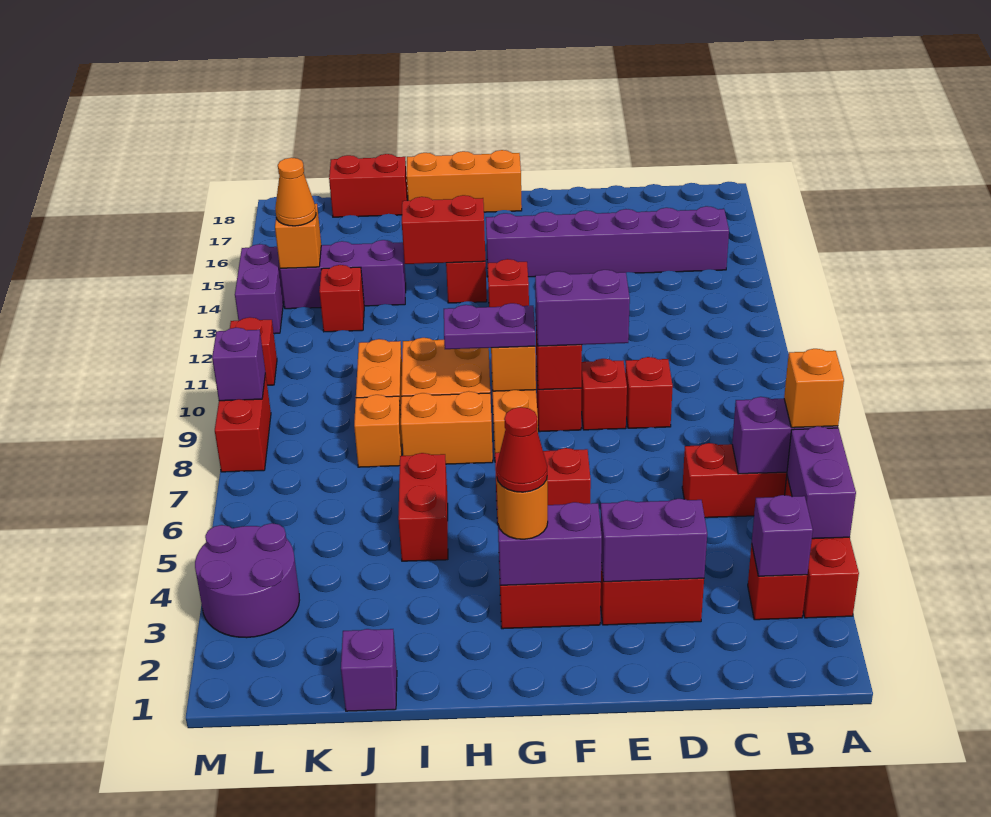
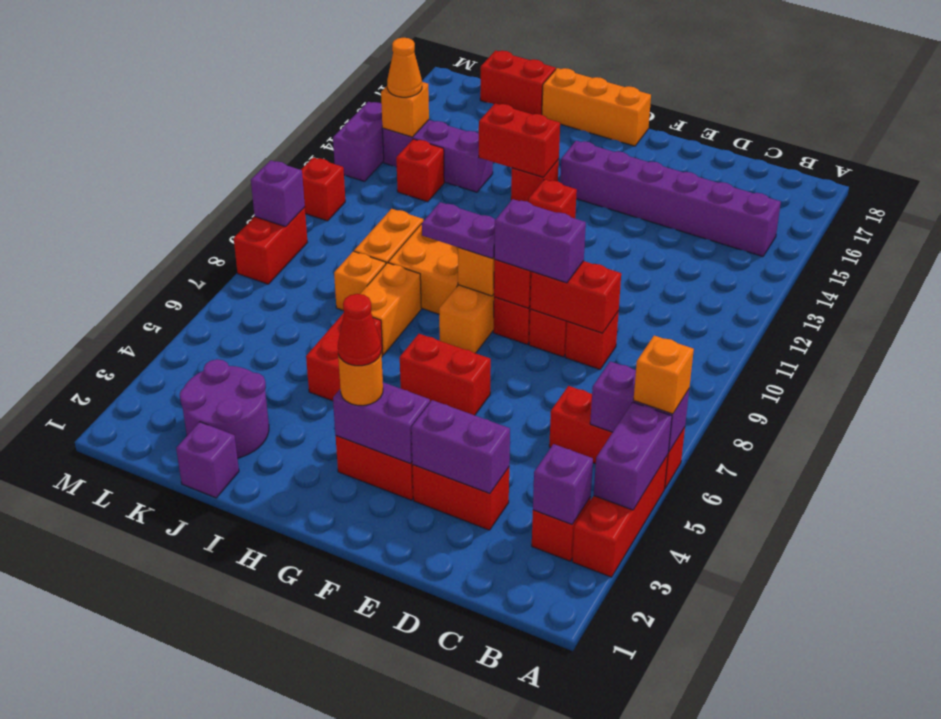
none -> red brick D9:E9 level 2
orange brick H8:I8 level 1 -> orange brick I7:I8 level 1
purple round brick L3:M4 level 1 -> purple round brick J2:K3 level 1

